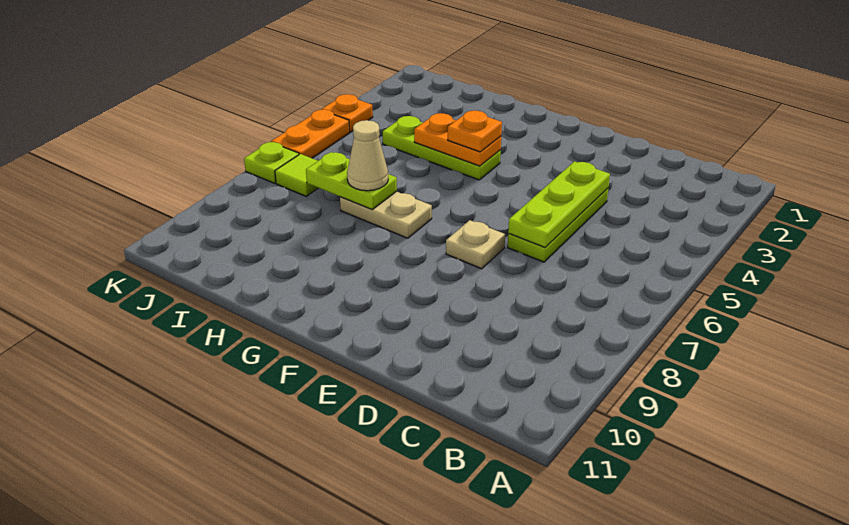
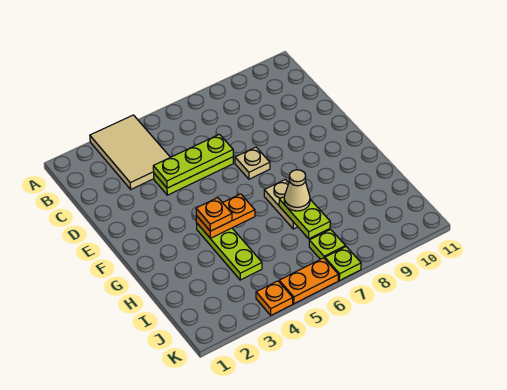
none -> tan tile A3:C4 level 1
orange plate G4:H4 level 2 -> orange plate G4:G5 level 2
lime tile J7 level 1 -> lime plate J7 level 1

